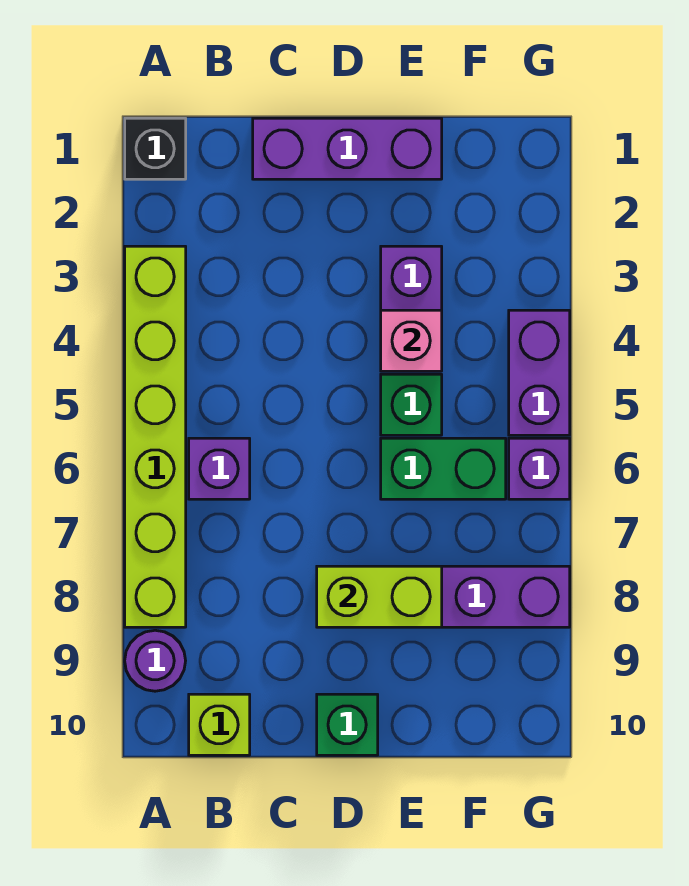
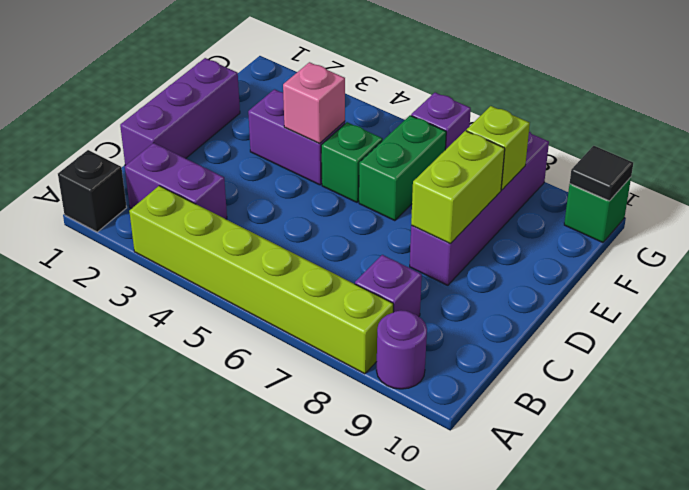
purple brick B6 level 1 -> purple brick B8 level 1
lime brick B10 level 1 -> lime brick F8 level 2
green brick D10 level 1 -> green brick G10 level 1
purple brick G4:G5 level 1 -> purple brick B2:B3 level 1
none -> black tile G10 level 2

